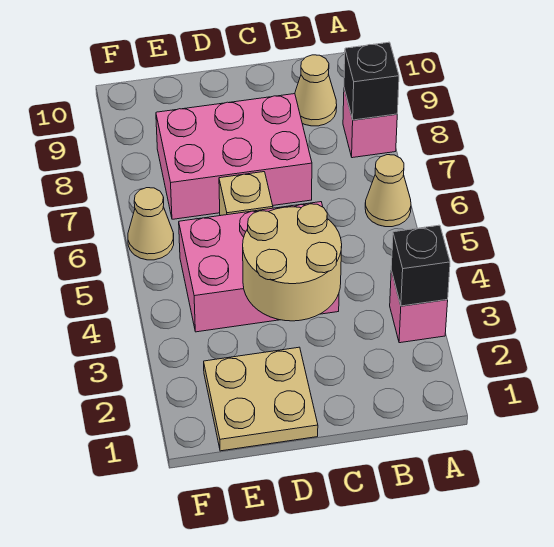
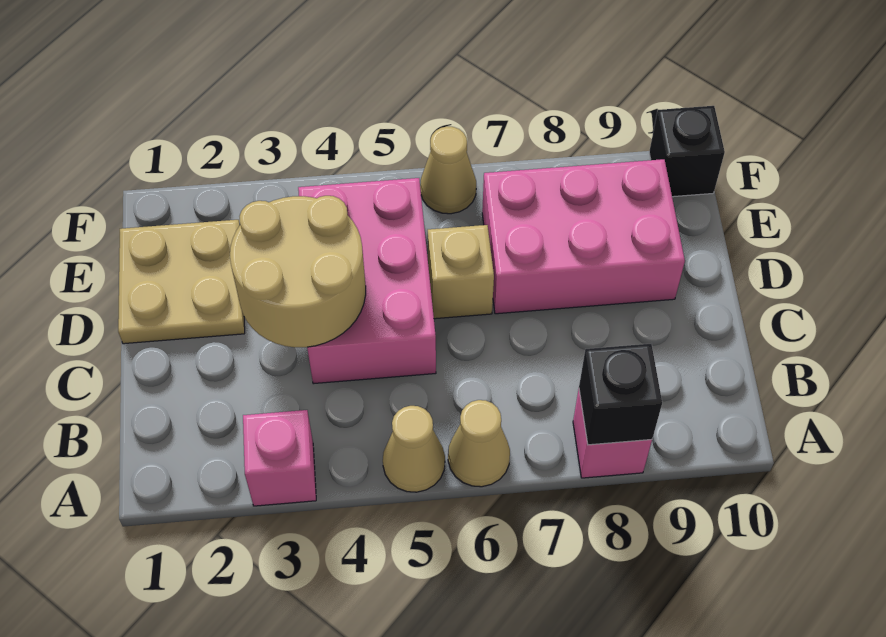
black brick A3 level 2 -> black brick F10 level 1
tan cone B9 level 1 -> tan cone A5 level 1
pink brick C7:E8 level 1 -> pink brick D7:E9 level 1

